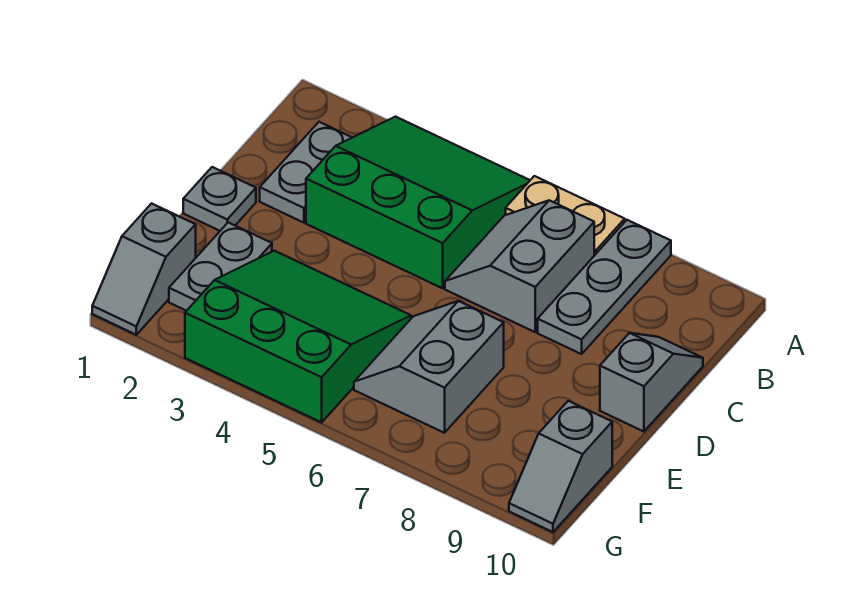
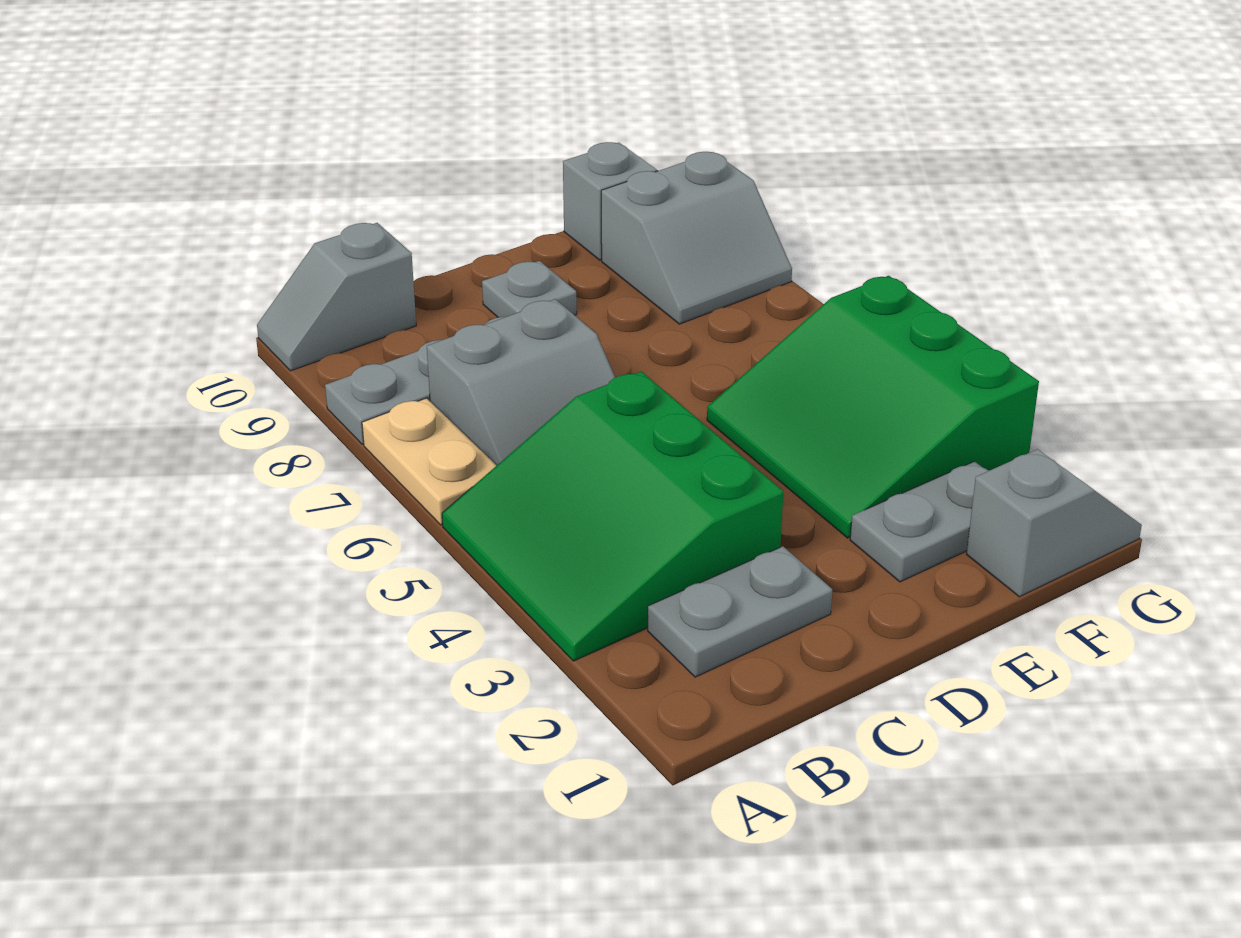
grey slope C10:D10 level 1 top D -> grey slope A10:B10 level 1 top B
grey plate D1 level 1 -> grey plate D9 level 1
grey slope E6:F7 level 1 top 7 -> grey slope F8:G9 level 1 top 9

